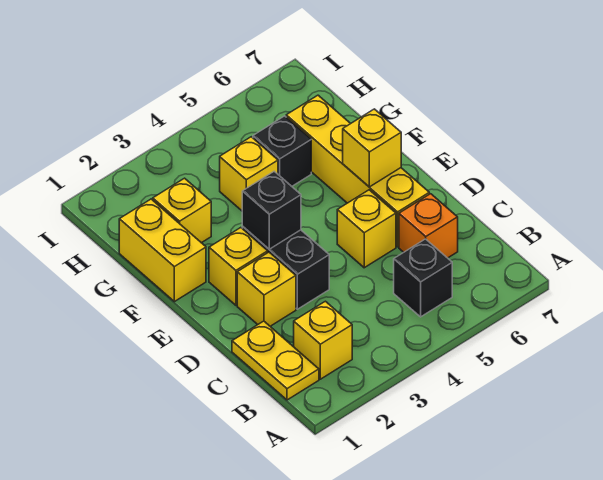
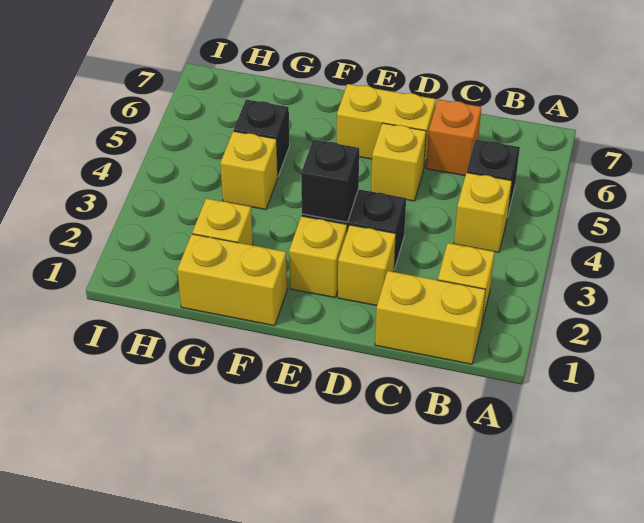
yellow plate B1:C1 level 1 -> yellow brick B1:C1 level 1
yellow brick D6:G6 level 1 -> yellow brick D6:E6 level 1
yellow brick E6 level 2 -> yellow brick B4 level 1

